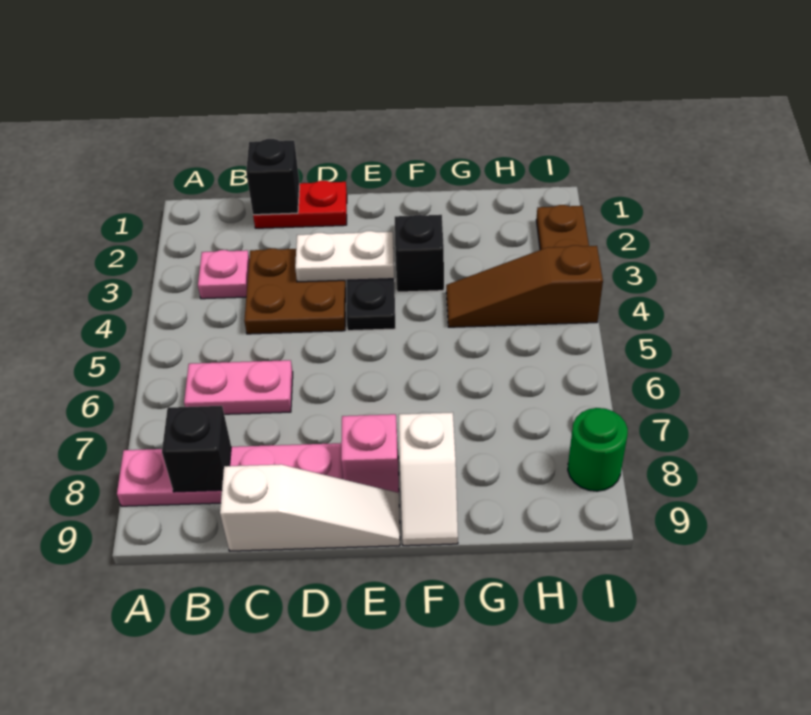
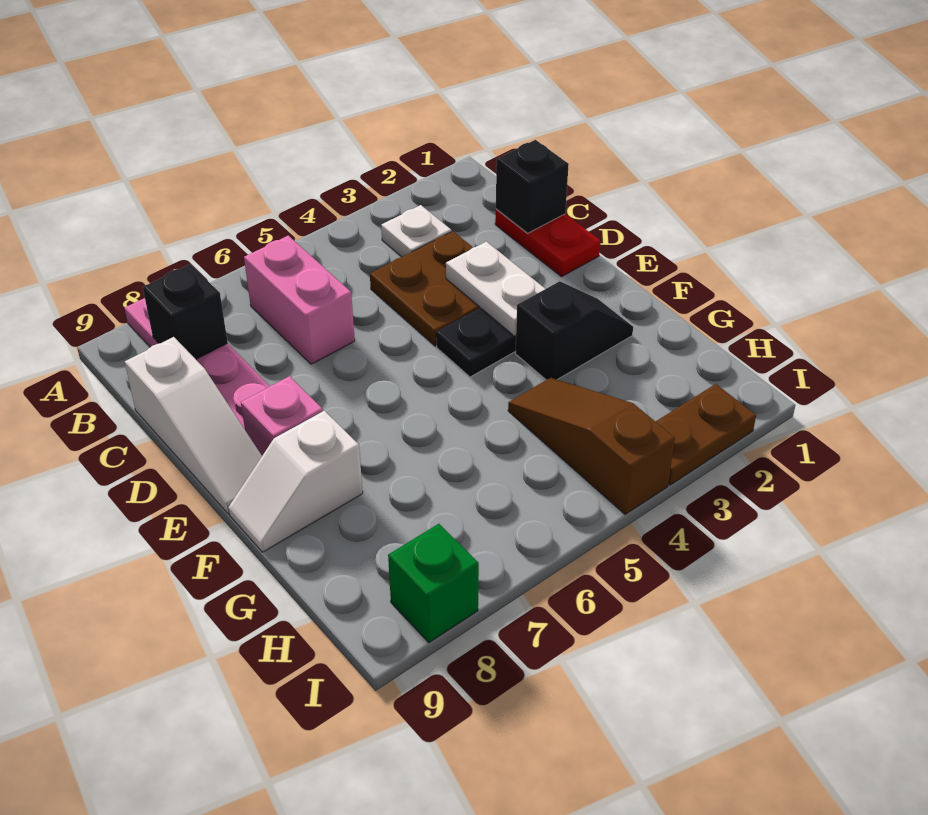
pink plate B3 level 1 -> white plate B3 level 1
pink plate B6:C6 level 1 -> pink brick B6:C6 level 1
green round brick I8 level 1 -> green brick I8 level 1

